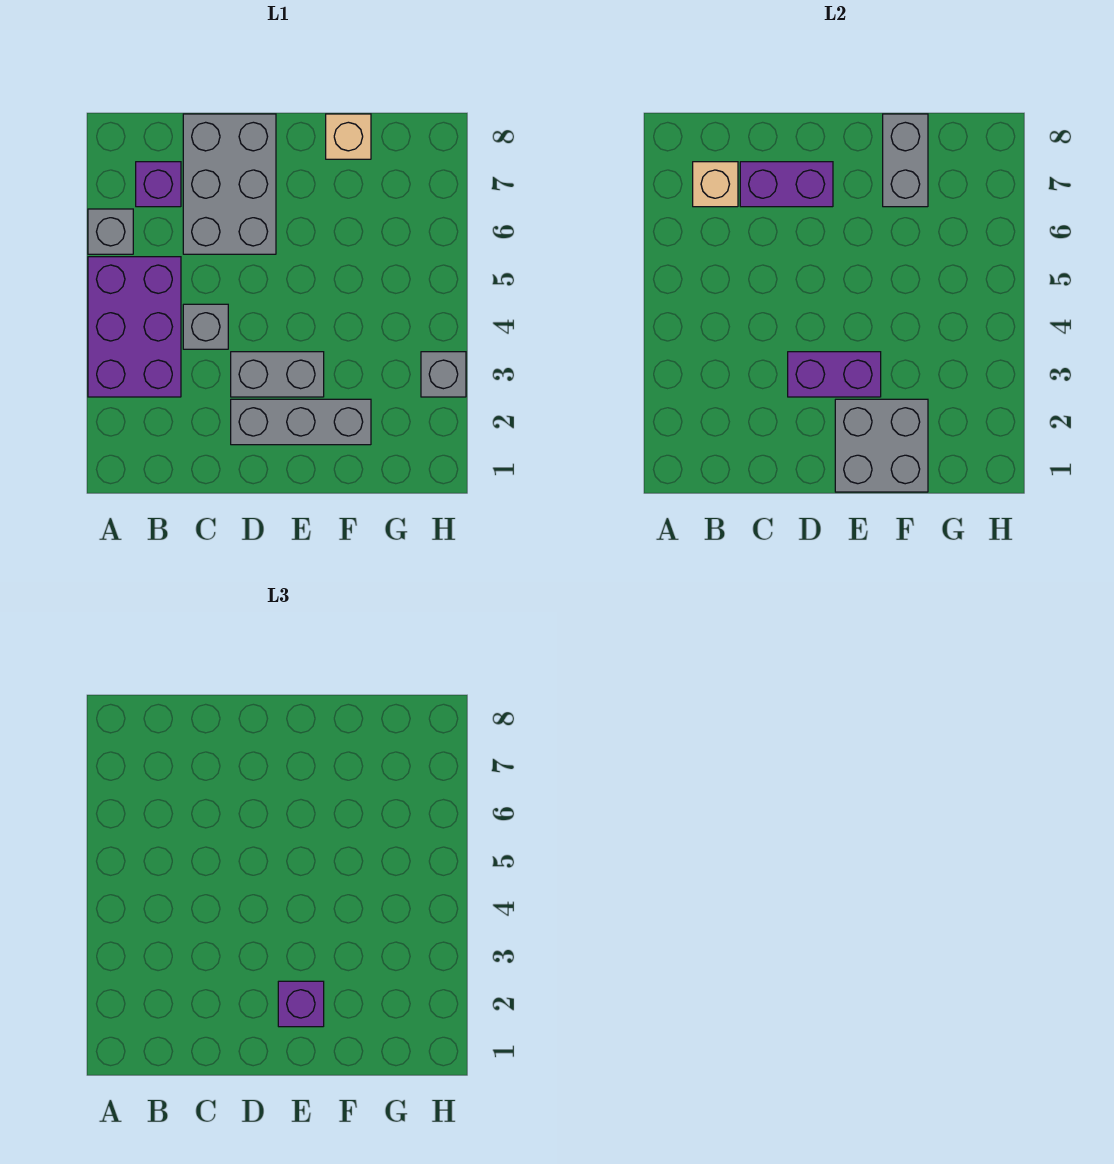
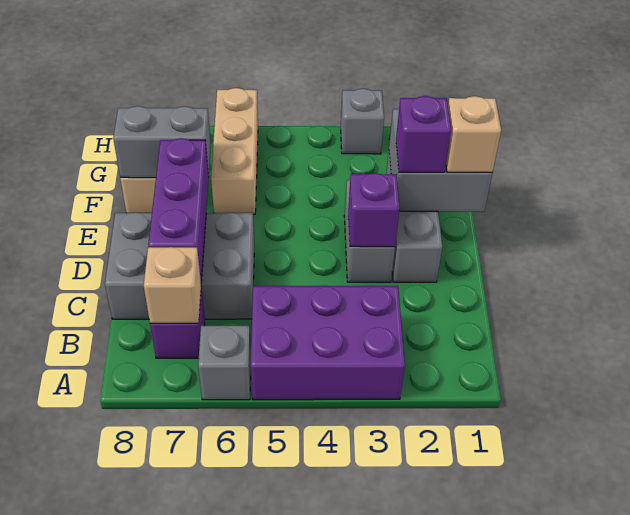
grey brick C4 level 1 -> none
purple brick C7:D7 level 2 -> purple brick C7:E7 level 2
purple brick D3:E3 level 2 -> purple brick D3 level 2
none -> tan brick E1 level 3
none -> tan brick F6:H6 level 1

